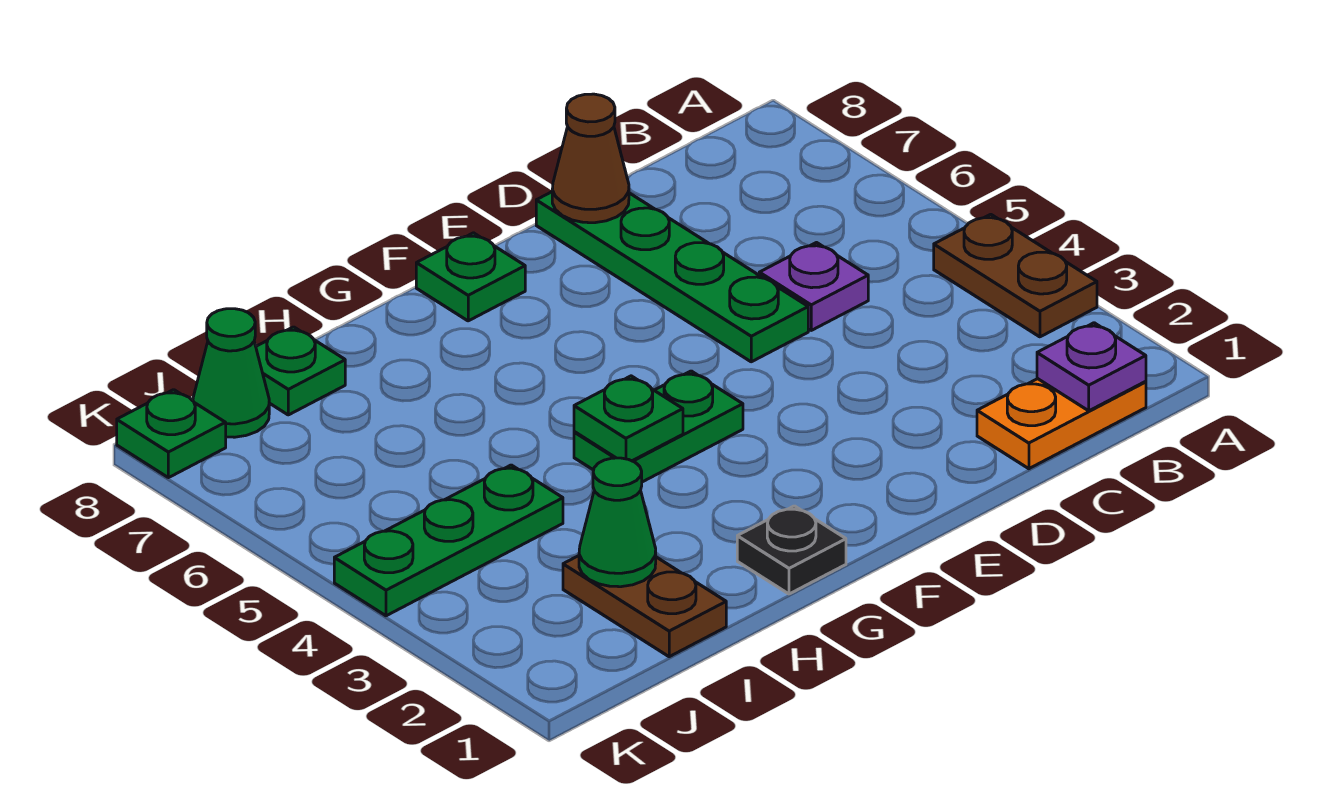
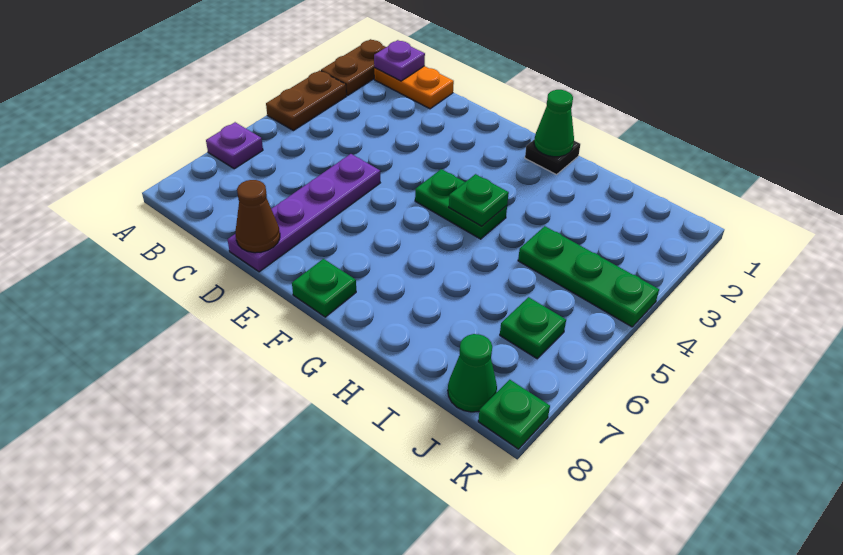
purple plate C5 level 1 -> purple plate A6 level 1
green plate D5:D8 level 1 -> purple plate D5:D8 level 1
brown plate I1:I2 level 1 -> brown plate A1:A2 level 1
green cone I2 level 2 -> green cone G1 level 2
green plate I8 level 1 -> green plate J6 level 1

